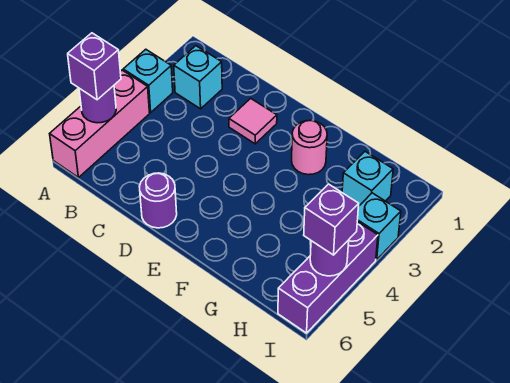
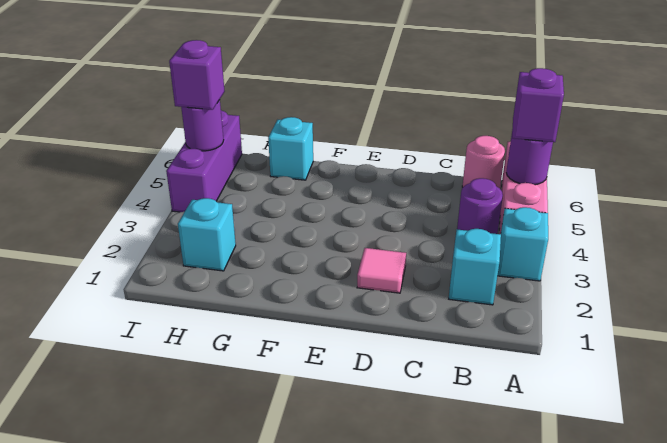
purple round brick D6 level 1 -> purple round brick B4 level 1
pink round brick F2 level 1 -> pink round brick B6 level 1
cyan brick I3 level 1 -> cyan brick G6 level 1

